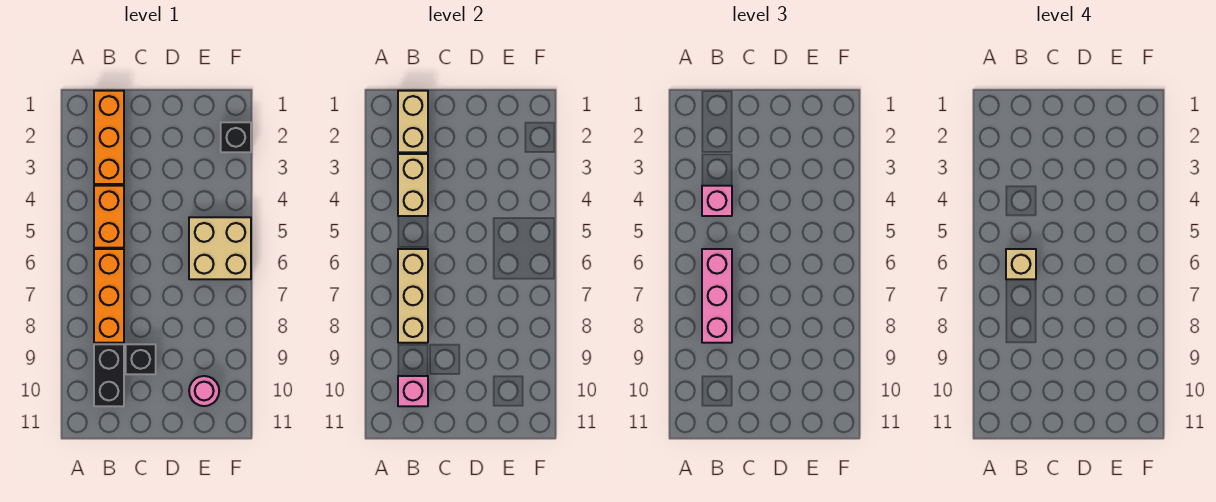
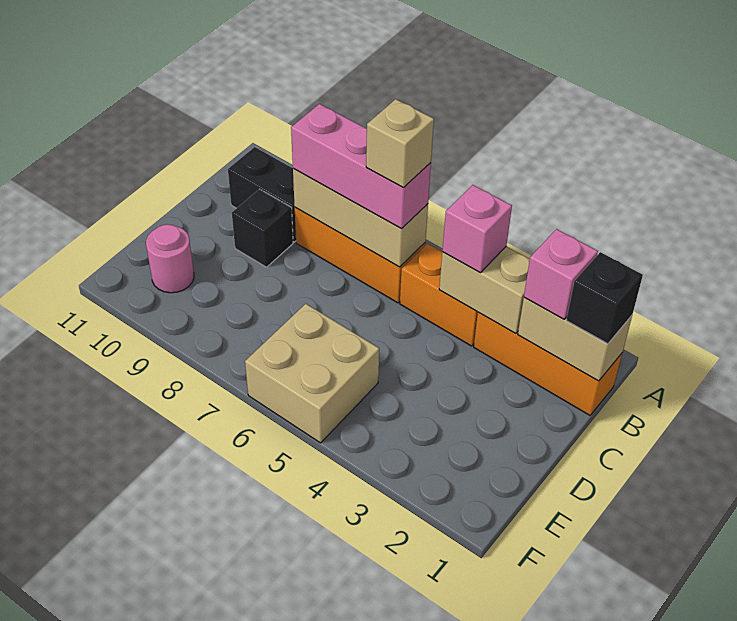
pink brick B10 level 2 -> pink brick B2 level 3
black brick F2 level 1 -> black brick B1 level 3

